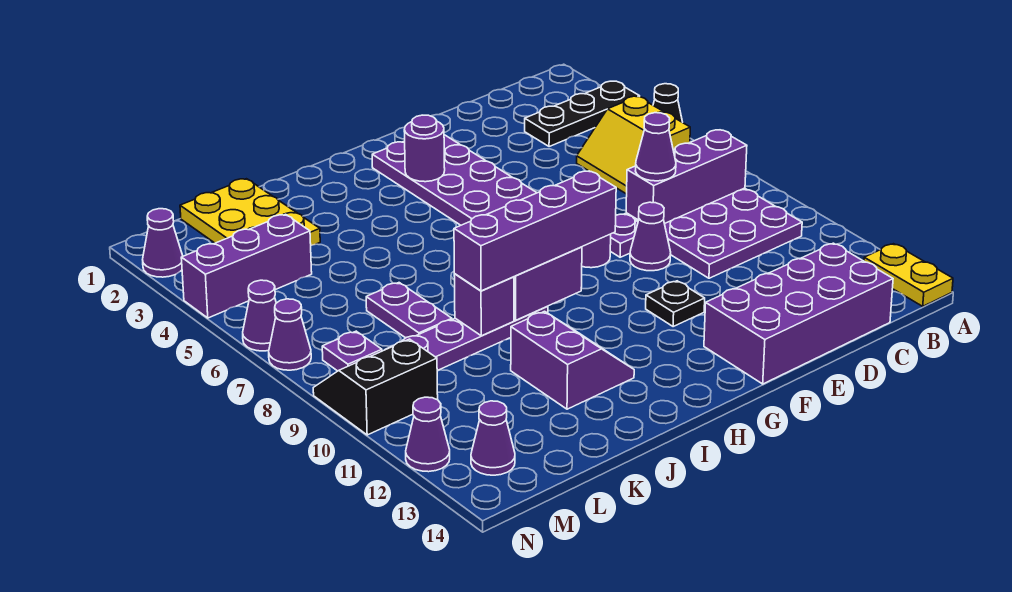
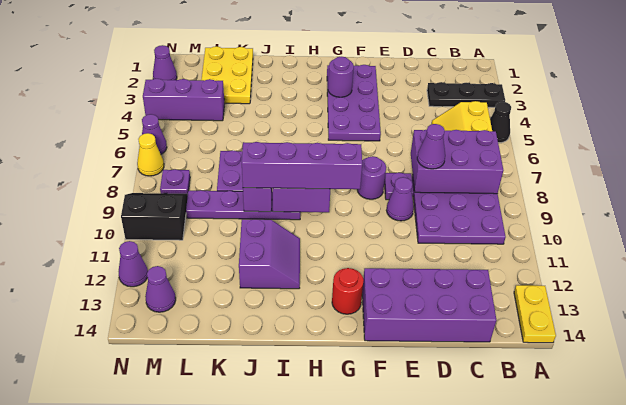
purple brick B8:D8 level 2 -> purple brick B7:D8 level 2
black plate F11 level 1 -> none
none -> red round brick G13 level 1
purple cone N7 level 1 -> yellow cone N7 level 1

